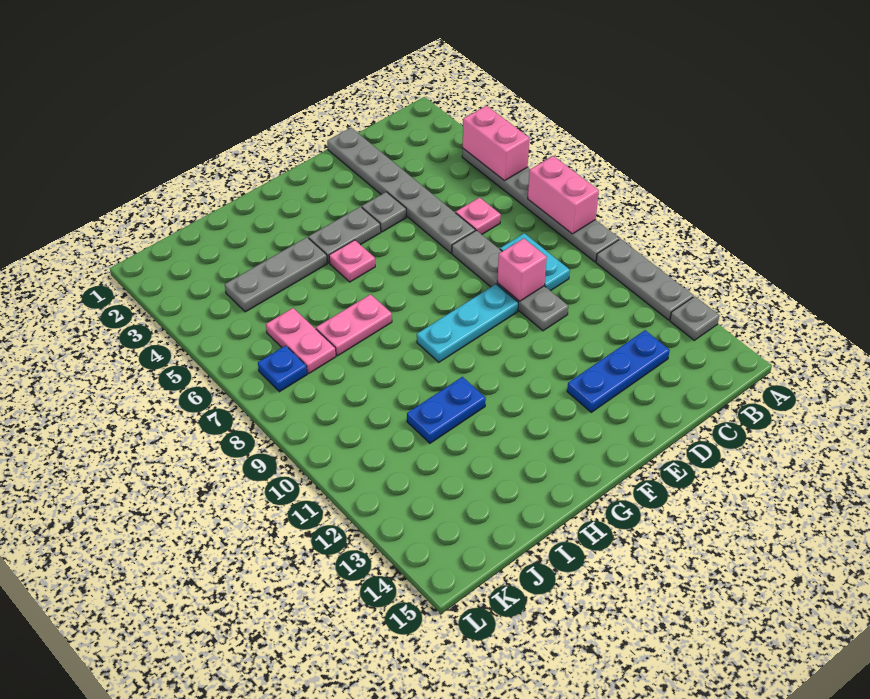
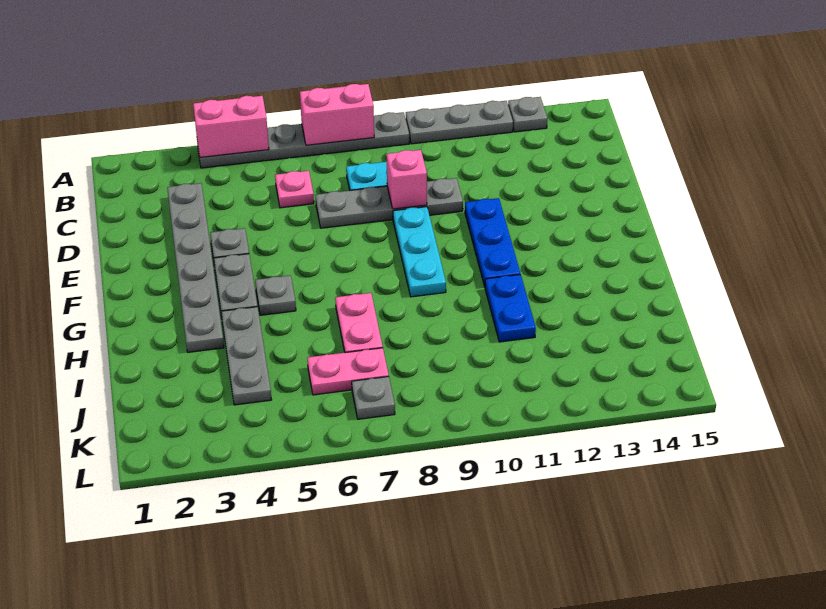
blue plate C13:E13 level 1 -> blue plate E11:G11 level 1
grey plate D1:D6 level 1 -> grey plate C3:H3 level 1
pink plate G5 level 1 -> grey plate G5 level 1
blue plate K7 level 1 -> grey plate K7 level 1

